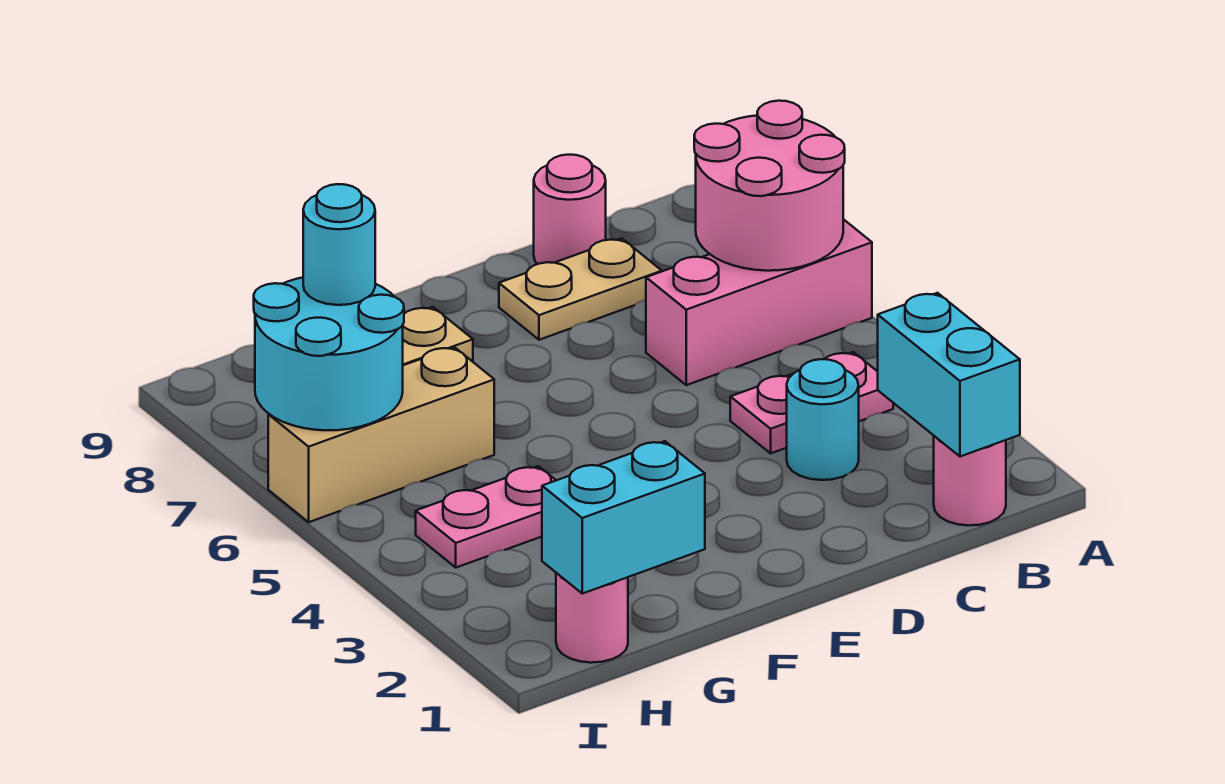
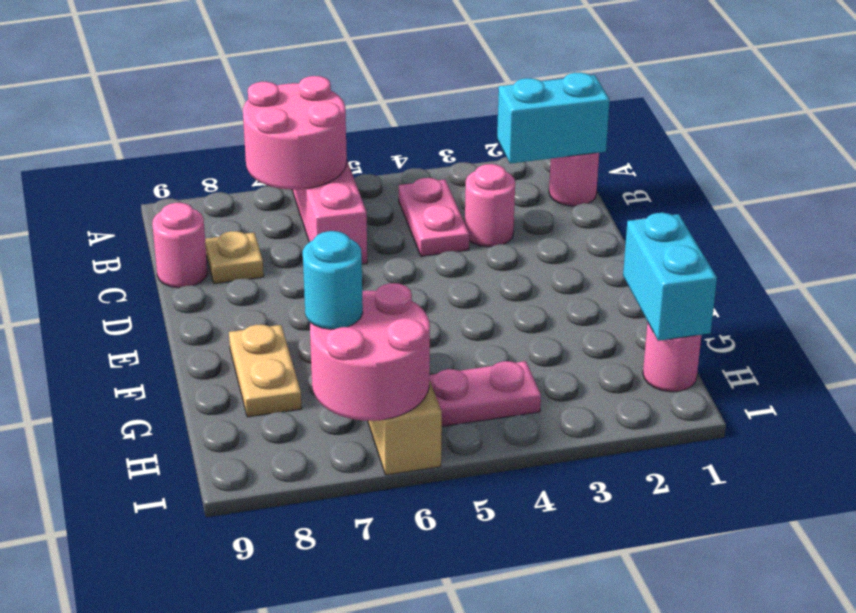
cyan round brick C3 level 1 -> pink round brick C3 level 1
tan plate C8:D8 level 1 -> tan plate C8 level 1
pink plate G4:H4 level 1 -> pink plate H4:H5 level 1
cyan round brick H6:I7 level 2 -> pink round brick H6:I7 level 2

